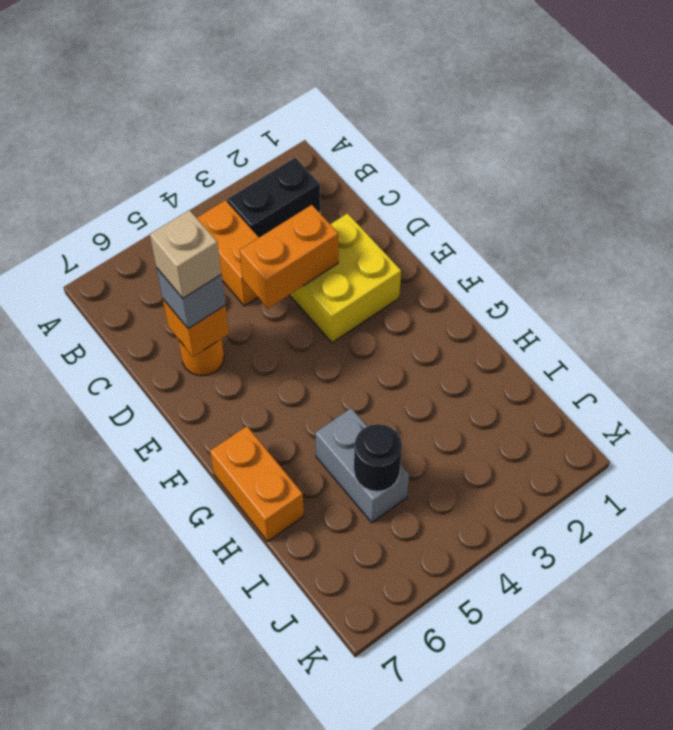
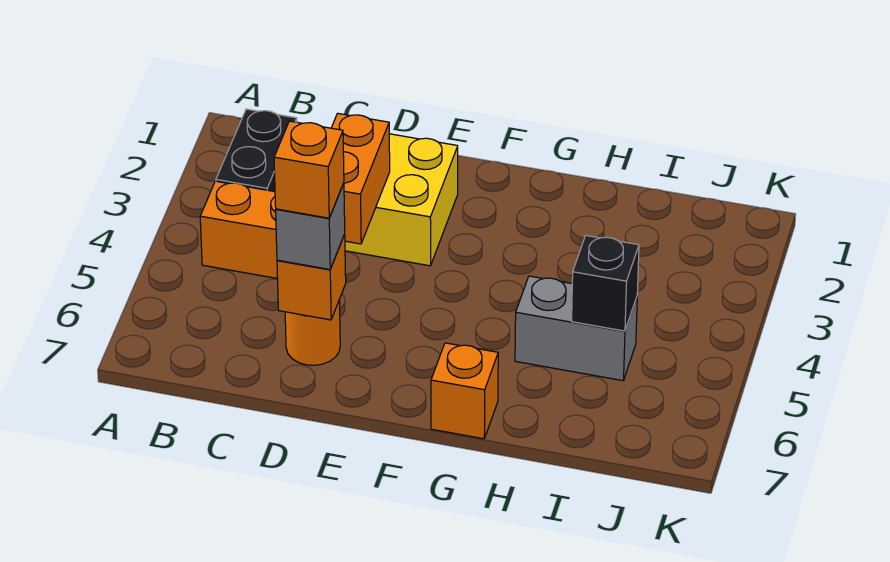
tan brick D6 level 4 -> orange brick D6 level 4
orange brick G7:H7 level 1 -> orange brick G7 level 1
black round brick I5 level 2 -> black brick I5 level 2

